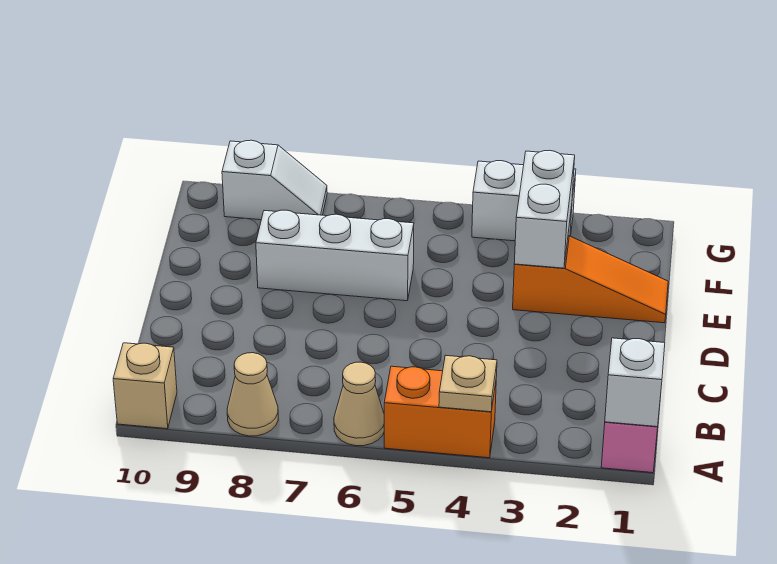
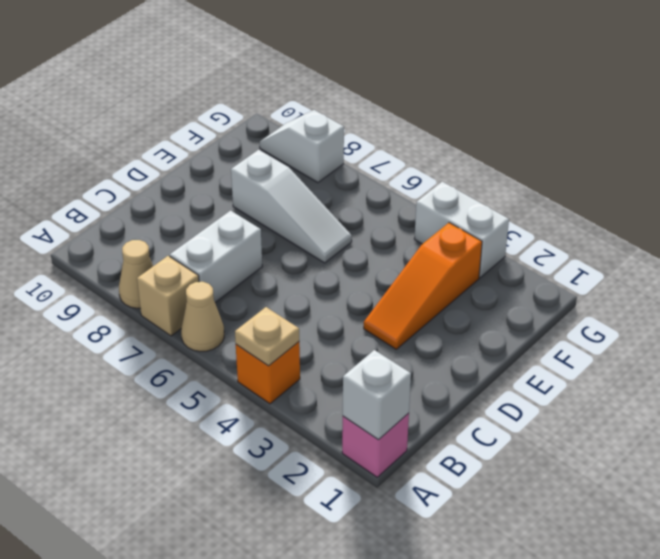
orange brick A4:A5 level 1 -> orange brick A4 level 1
tan brick A10 level 1 -> tan brick A7 level 1
orange slope E1:E3 level 1 top 3 -> orange slope D3:F3 level 1 top F
white brick E3:F3 level 2 -> white brick B7:C7 level 1
white brick E6:E8 level 1 -> white slope E6:E8 level 1 top 8
white slope G8:G9 level 1 top 9 -> white slope G8:G9 level 1 top 8

